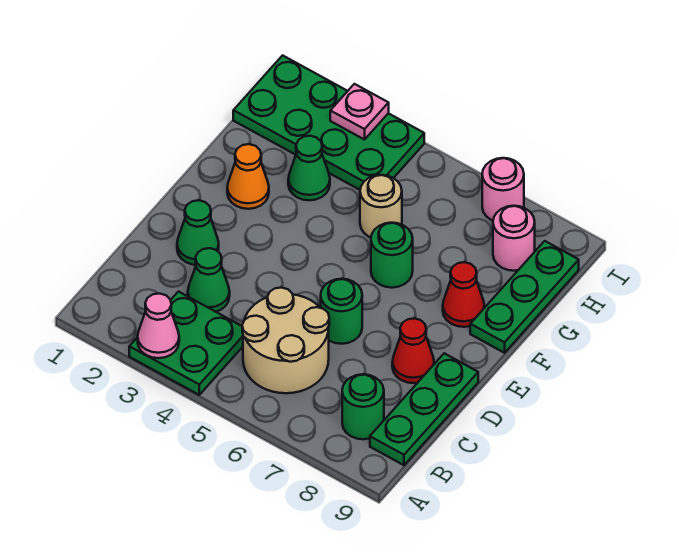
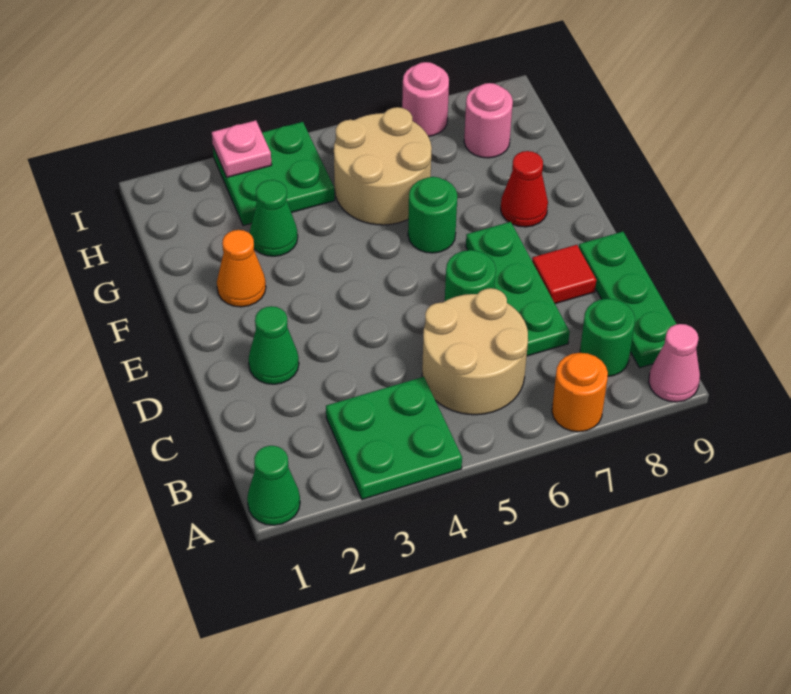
pink cone A3 level 2 -> pink cone A9 level 1
none -> orange round brick A7 level 1
green cone C3 level 1 -> green cone A1 level 1
red cone D8 level 1 -> red tile D8 level 1
green plate F9:H9 level 1 -> green plate C7:E7 level 1
tan round brick G5 level 1 -> tan round brick G5:H6 level 1
green plate H1:I4 level 1 -> green plate H3:I4 level 1

